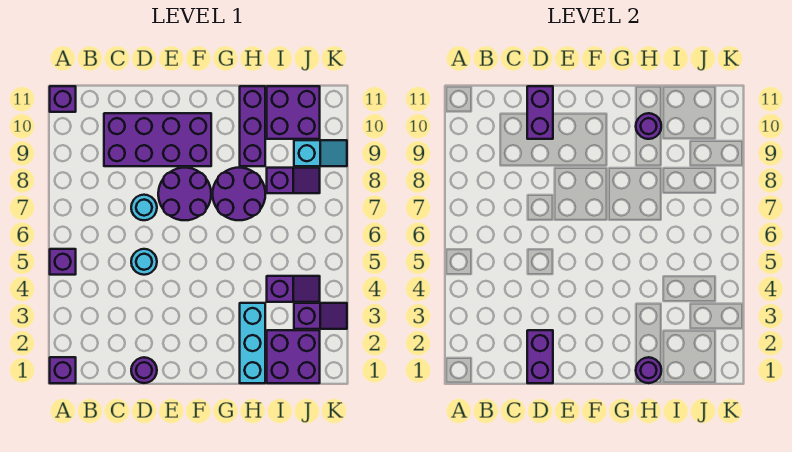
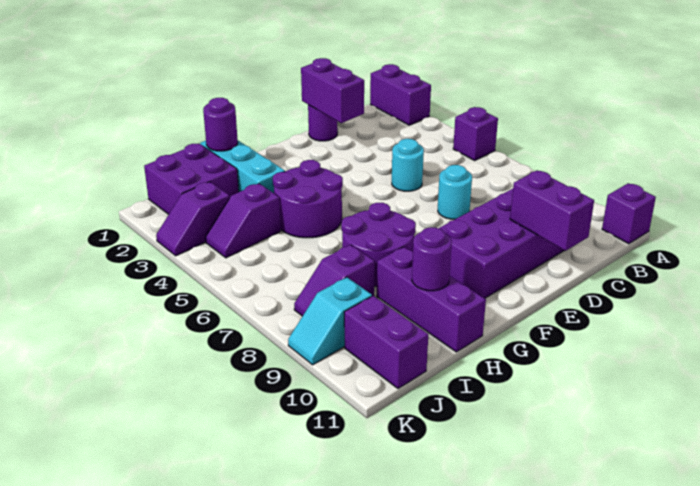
purple brick A1 level 1 -> purple brick A1:A2 level 1
purple round brick E7:F8 level 1 -> purple round brick G4:H5 level 1
purple brick I10:J11 level 1 -> purple brick J10:J11 level 1

